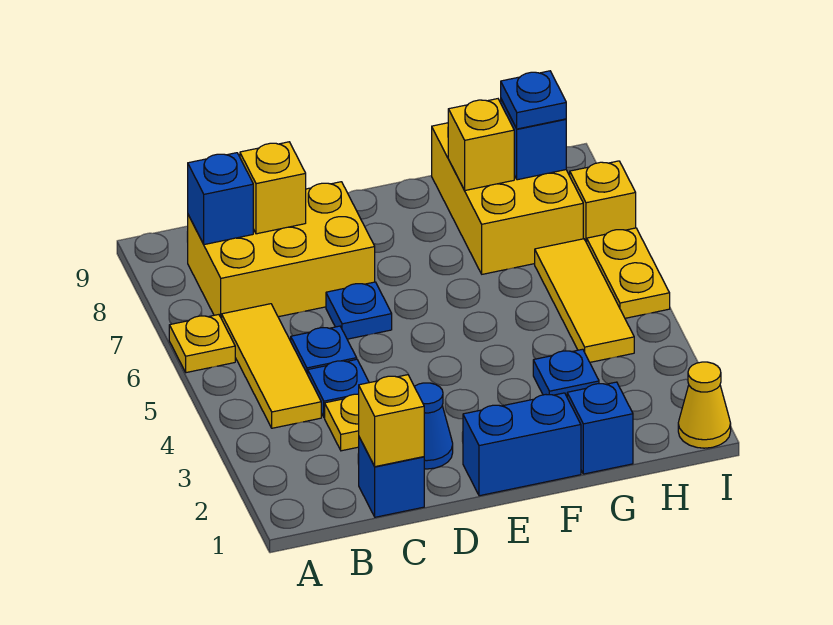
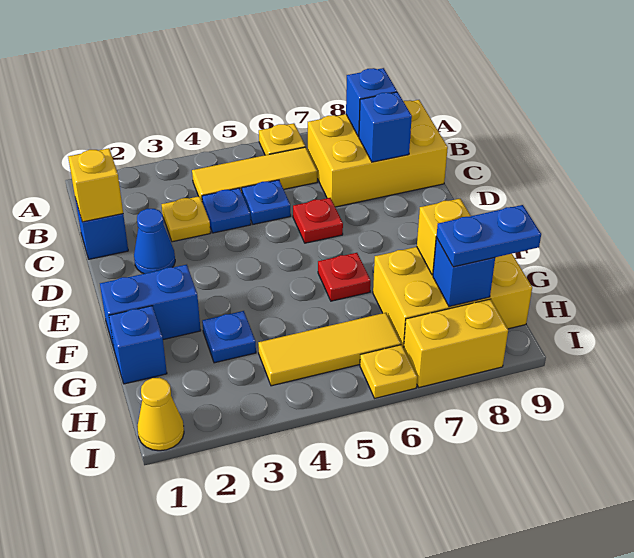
yellow brick B7:D8 level 1 -> yellow brick B7:C9 level 1
yellow brick C8 level 2 -> blue brick C8 level 2
blue plate D6 level 1 -> red plate D6 level 1
blue brick E1:F1 level 1 -> blue brick F1:F2 level 1
none -> red plate F6 level 1
blue plate H8 level 3 -> blue plate H8:H9 level 3
yellow plate I5:I6 level 1 -> yellow plate I6 level 1
yellow brick I7 level 1 -> yellow brick I7:I8 level 1

